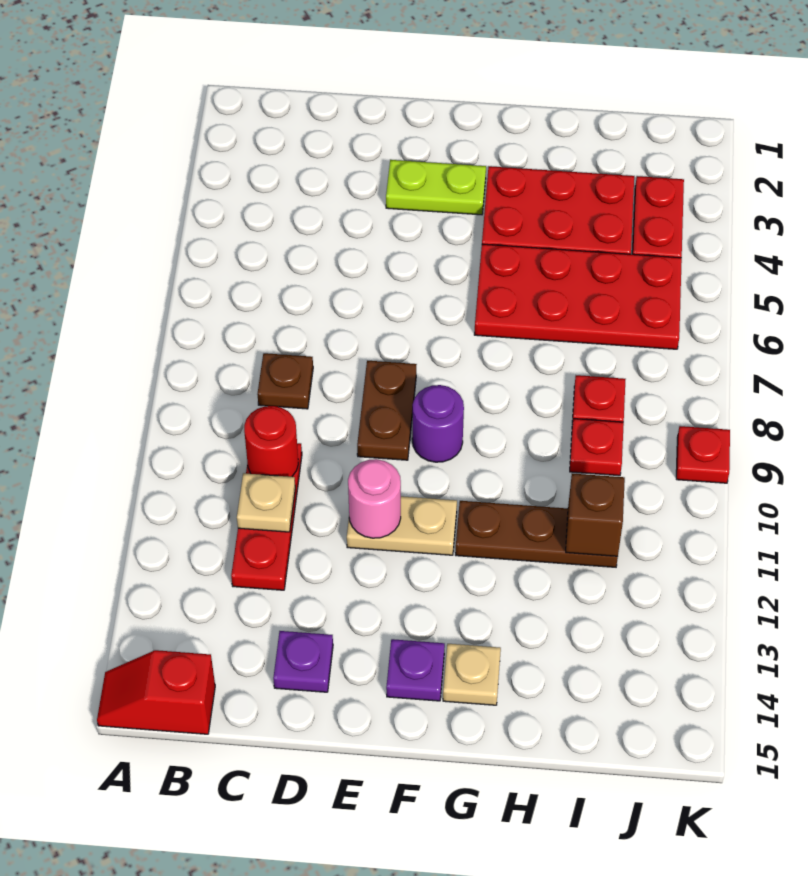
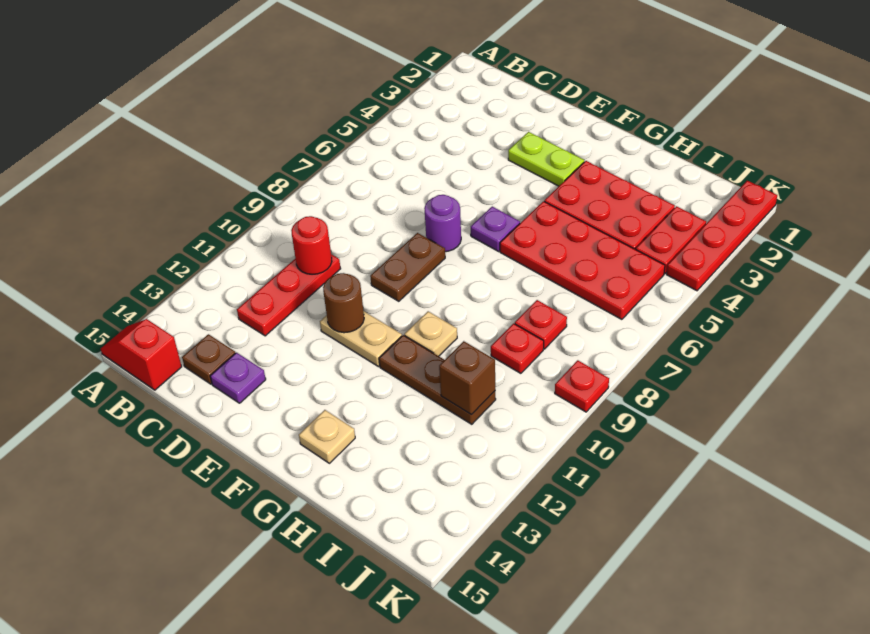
brown plate C8 level 1 -> brown plate C14 level 1
tan plate C11 level 2 -> tan plate G10 level 1
pink round brick E11 level 2 -> brown round brick E11 level 2
purple round brick F9 level 1 -> purple round brick E7 level 1
purple plate F14 level 1 -> purple plate F6 level 1
none -> red plate K1:K4 level 1

